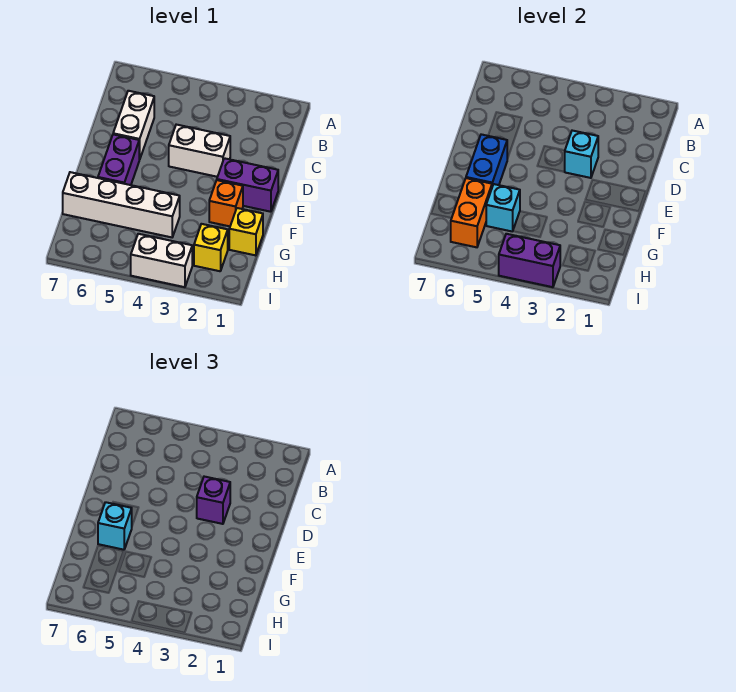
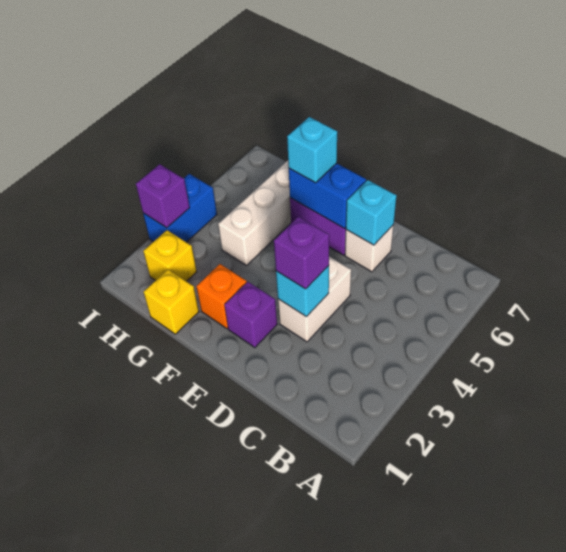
white brick C6:D6 level 1 -> white brick D6 level 1
purple brick E1:E2 level 1 -> purple brick E2 level 1
cyan brick G5 level 2 -> cyan brick D6 level 2
orange brick G6:H6 level 2 -> none
white brick I3:I4 level 1 -> blue brick I3:I4 level 1
purple brick I3:I4 level 2 -> purple brick I3 level 2

